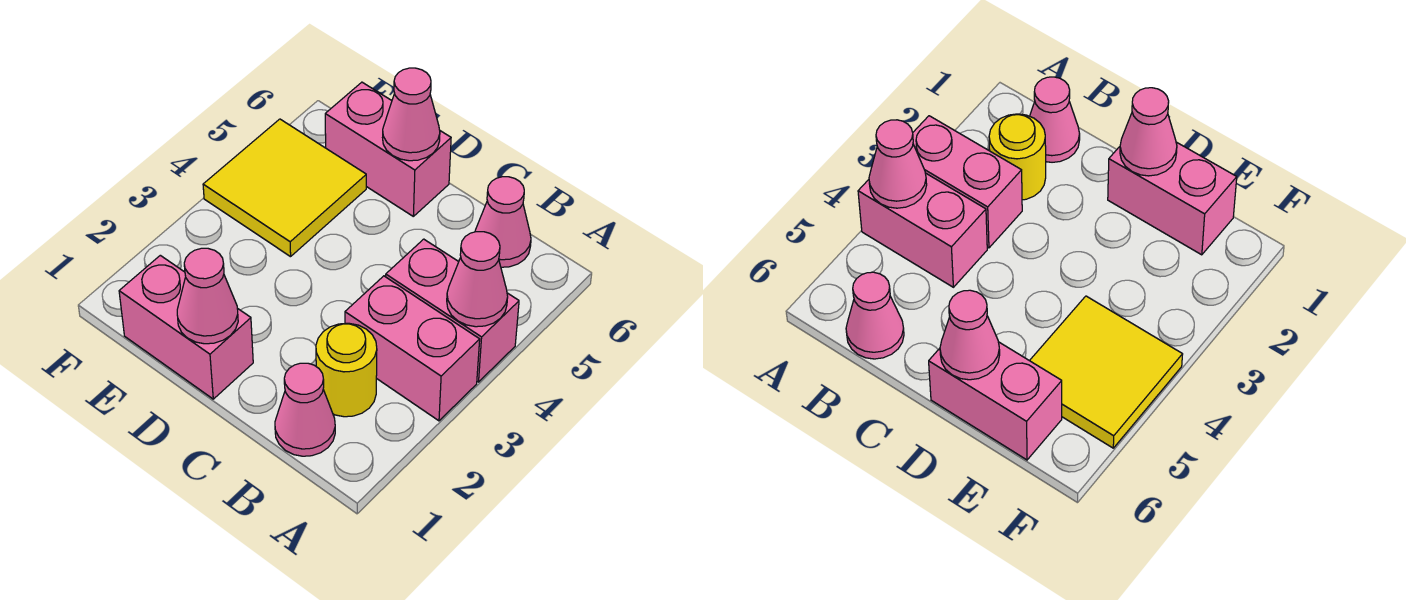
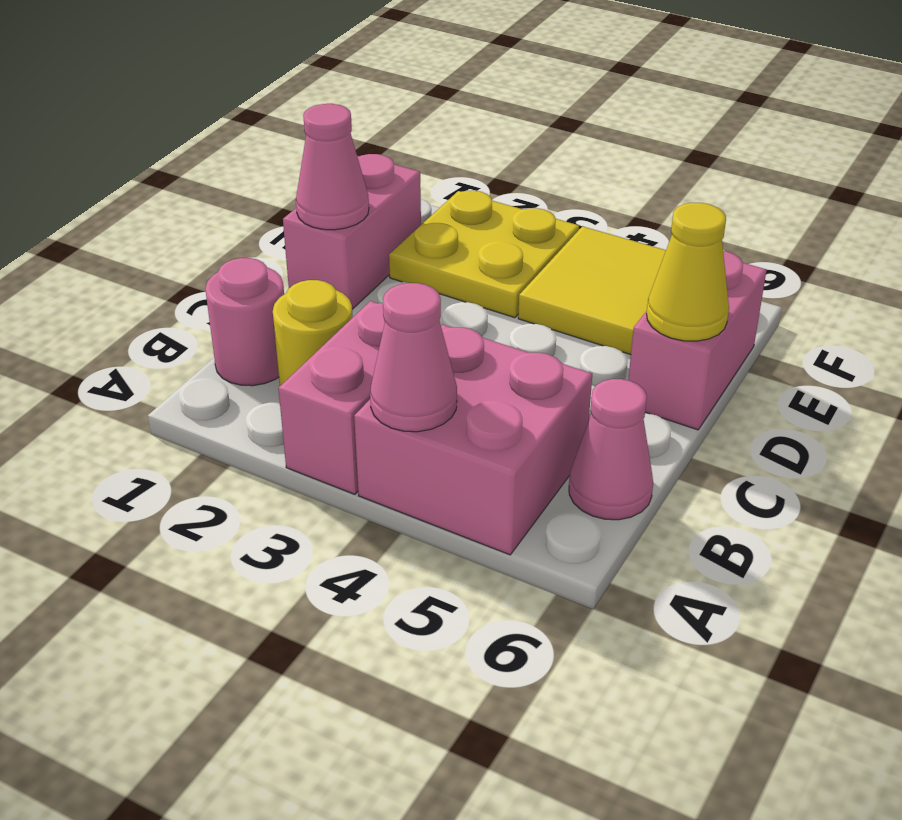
pink brick A4:B4 level 1 -> pink brick A4:B5 level 1
pink cone B1 level 1 -> pink round brick B1 level 1
pink cone D6 level 2 -> yellow cone D6 level 2
none -> yellow plate E2:F3 level 1

